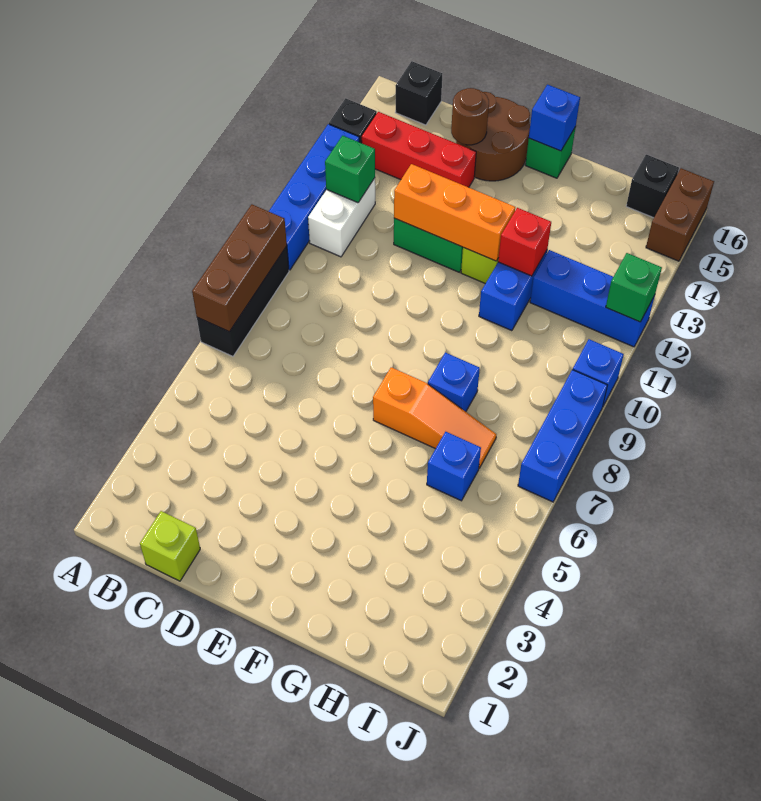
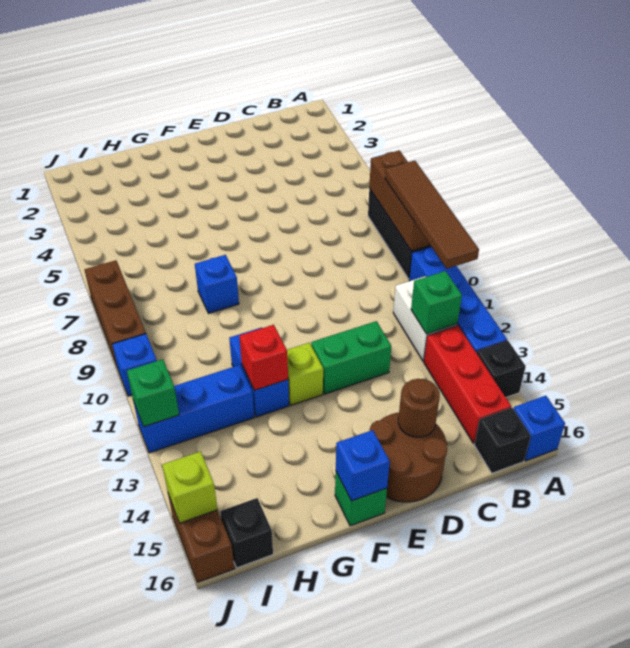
none -> brown tile A8:A11 level 3
red brick B14:D14 level 1 -> red brick B13:B15 level 1
lime brick C1 level 1 -> lime brick J15 level 2
orange brick D12:F12 level 2 -> none
orange slope F7:H7 level 1 top F -> none
blue brick H6 level 1 -> blue brick A16 level 1
blue brick J7:J9 level 1 -> brown brick J7:J9 level 1

